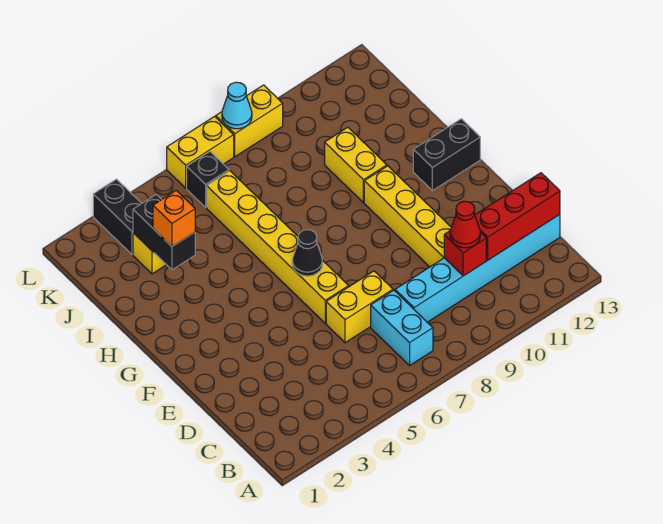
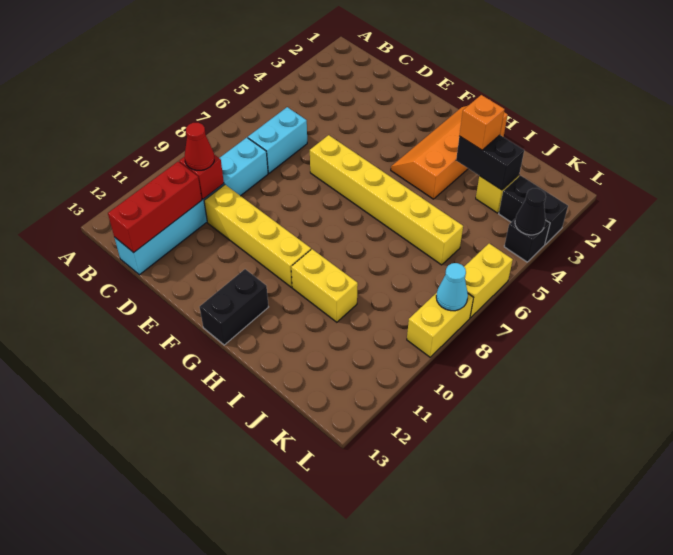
cyan brick B7:C7 level 1 -> cyan brick C6:C7 level 1
yellow brick D6:D7 level 1 -> none
black cone F6 level 2 -> black cone L4 level 2
none -> orange slope G1:H4 level 1 top H
black brick K6 level 1 -> black brick L4 level 1

